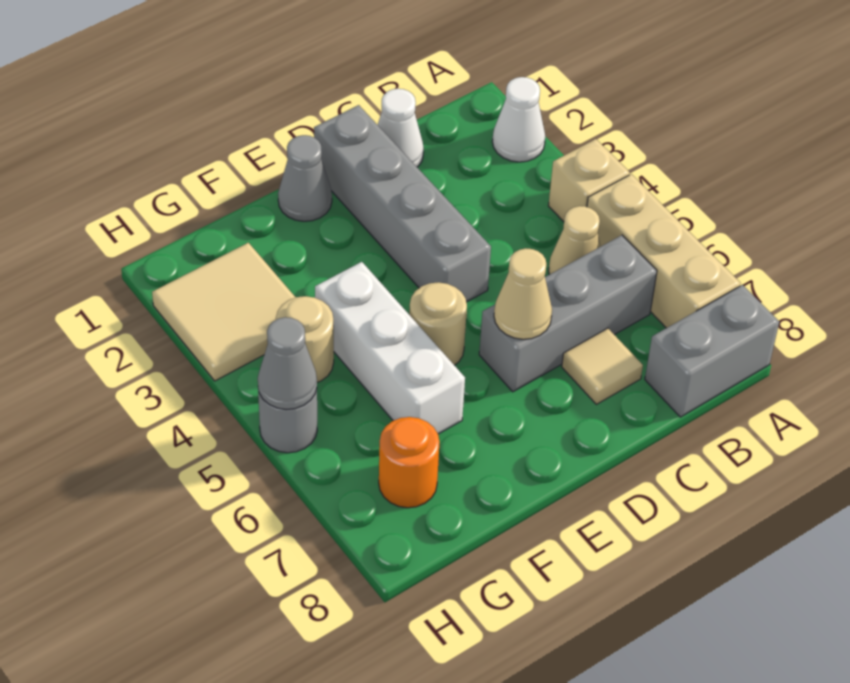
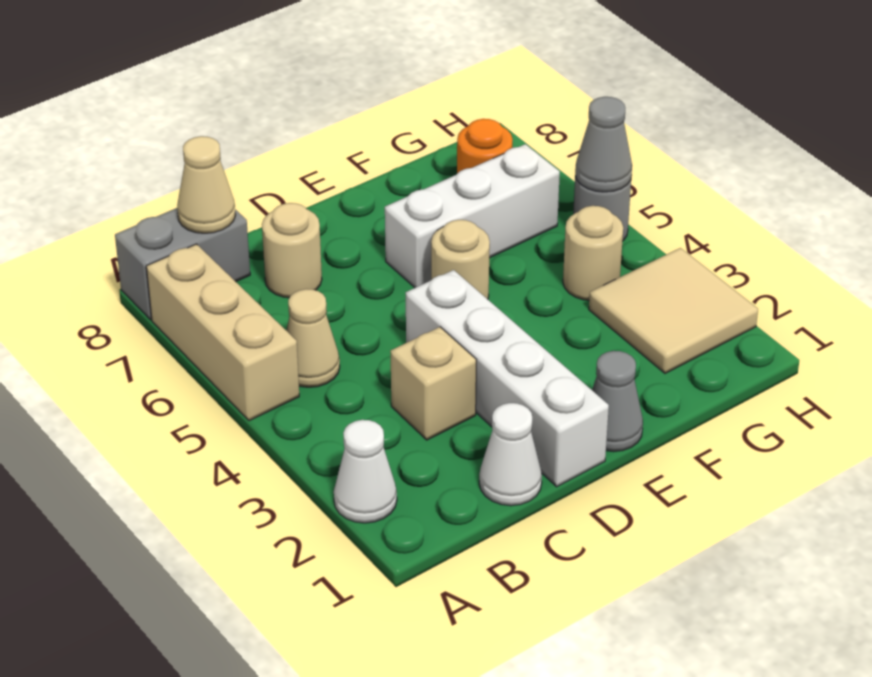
tan brick A4 level 1 -> tan brick C3 level 1
grey brick B6:D6 level 1 -> none
tan tile C7 level 1 -> tan round brick C7 level 1
grey brick D1:D4 level 1 -> white brick D1:D4 level 1
tan cone D6 level 2 -> tan cone B8 level 2
white brick F4:F6 level 1 -> white brick E6:G6 level 1

